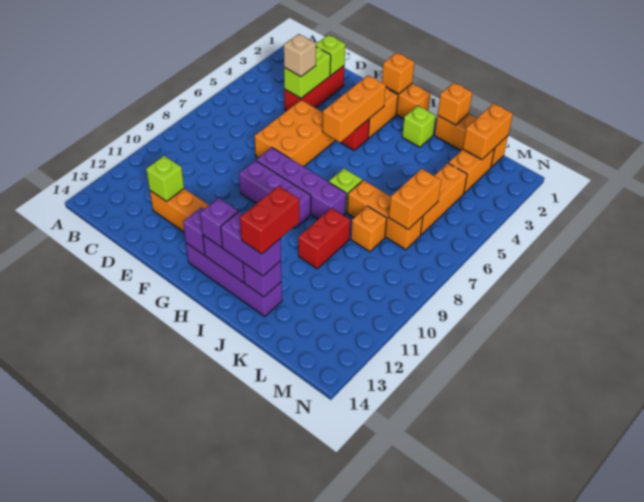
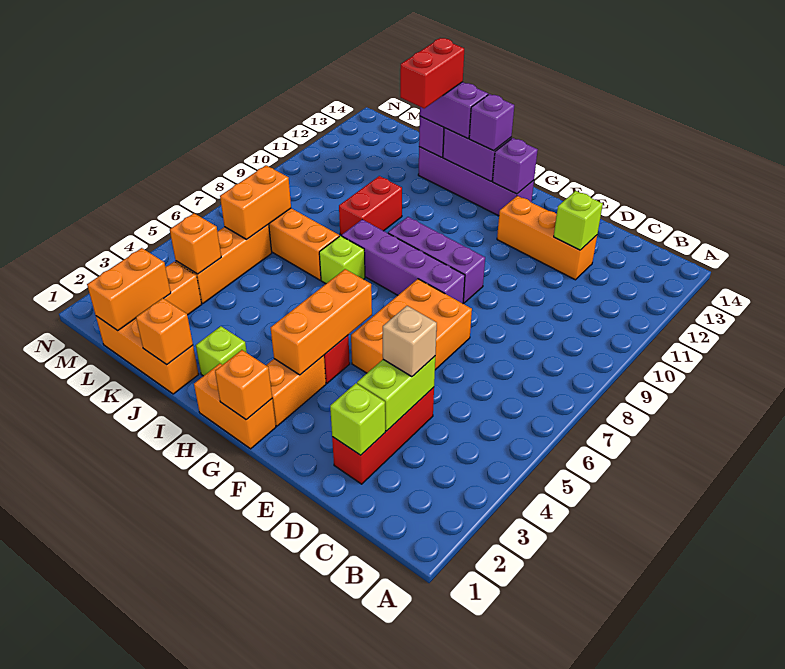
orange brick K8 level 1 -> orange brick L4 level 2

